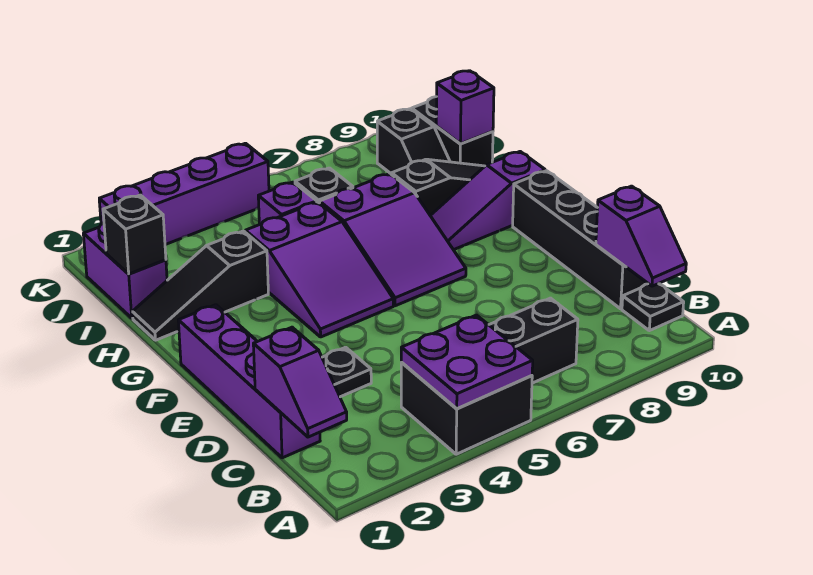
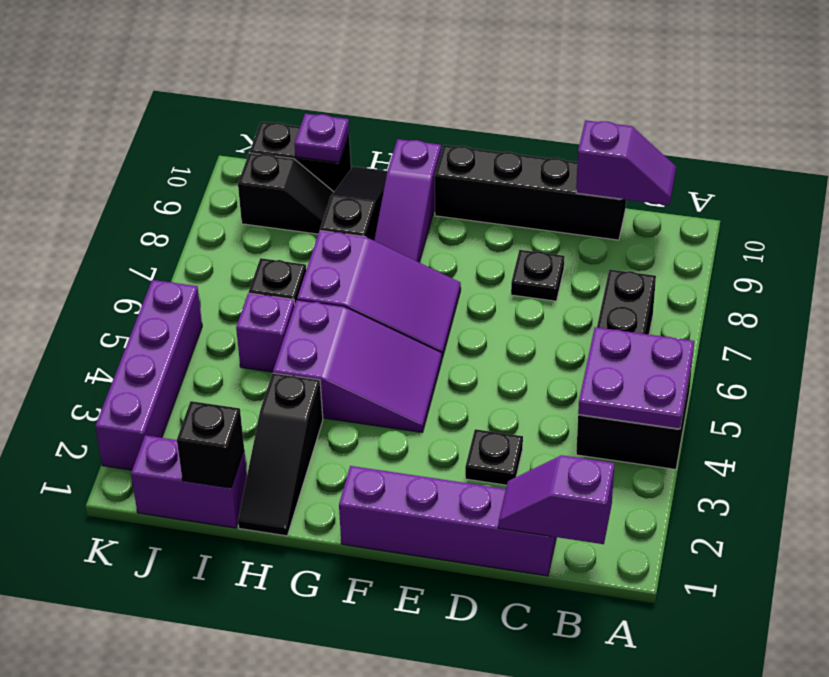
purple slope B1:C1 level 2 top C -> purple slope B1:C1 level 2 top B
black plate B10 level 1 -> black plate D8 level 1
purple brick I10 level 2 -> purple plate I10 level 2

